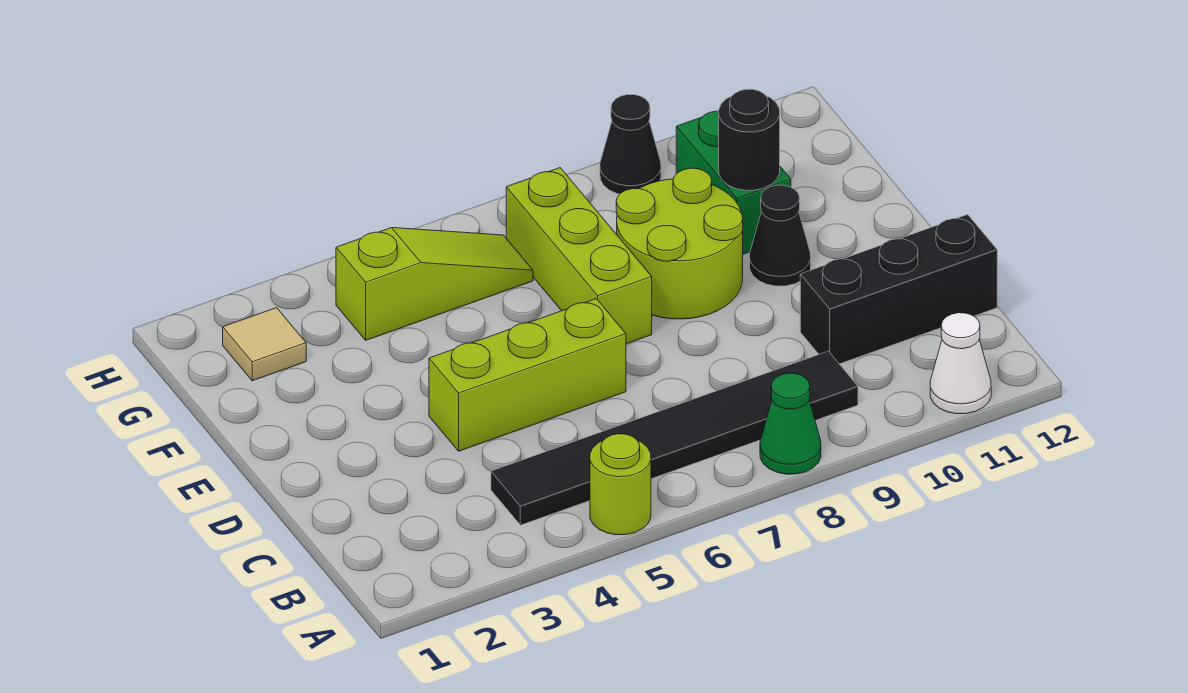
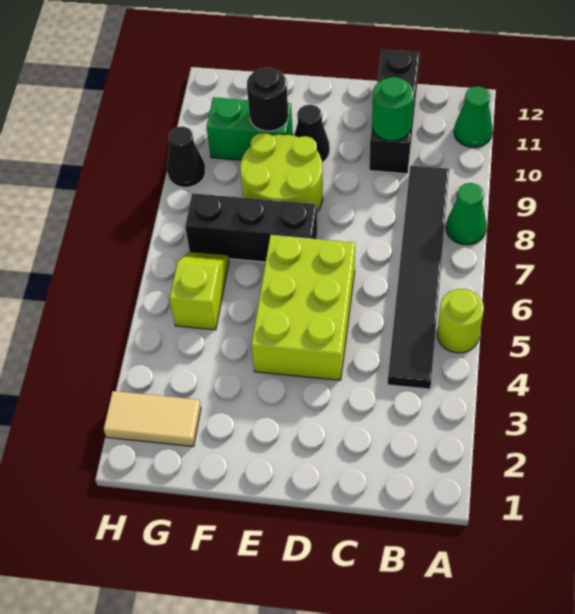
white cone A11 level 1 -> green cone A11 level 1
none -> green round brick C10 level 2
lime brick D4:D6 level 1 -> lime brick D4:E6 level 1
lime brick E7:G7 level 1 -> black brick E7:G7 level 1
tan tile G2 level 1 -> tan tile G2:H2 level 1
lime slope G4:G6 level 1 top 4 -> lime slope G5:G6 level 1 top 5

